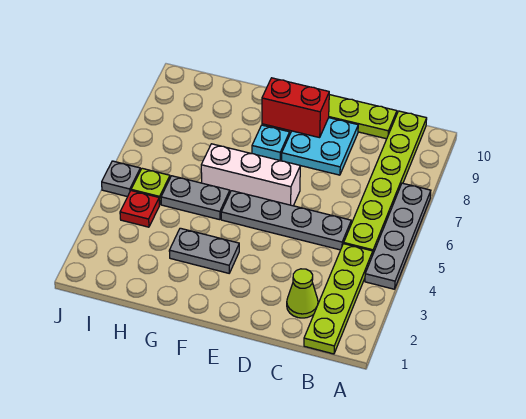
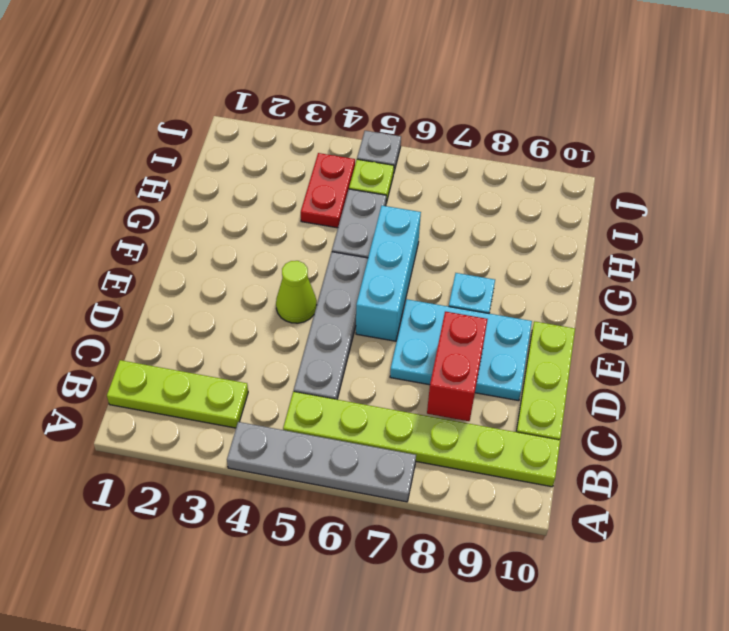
lime plate B1:B4 level 1 -> lime plate B1:B3 level 1
lime cone C2 level 1 -> lime cone E4 level 1
cyan plate D8:E9 level 1 -> cyan plate D7:E9 level 1
white brick E6:G6 level 1 -> cyan brick E6:G6 level 1
red brick E9:F9 level 2 -> red brick C8:D8 level 2
grey plate F3:G3 level 1 -> none
red plate I4 level 1 -> red plate H4:I4 level 1

